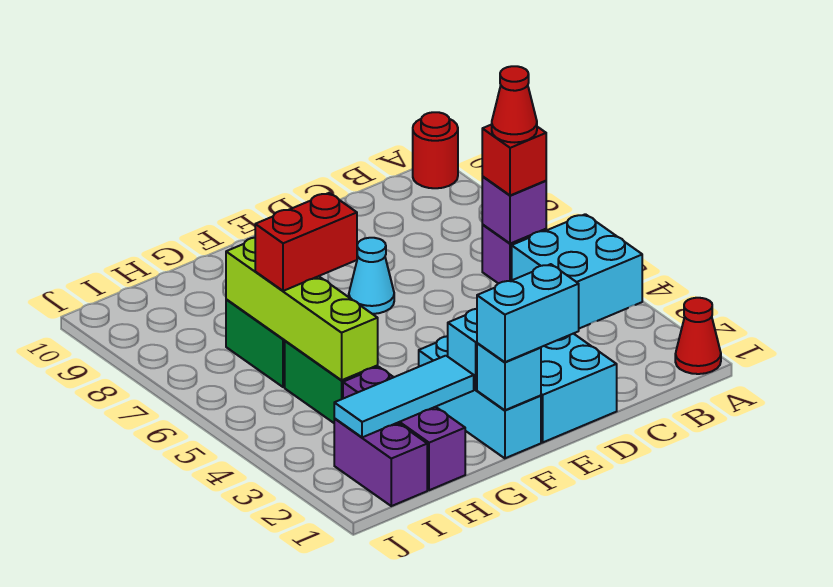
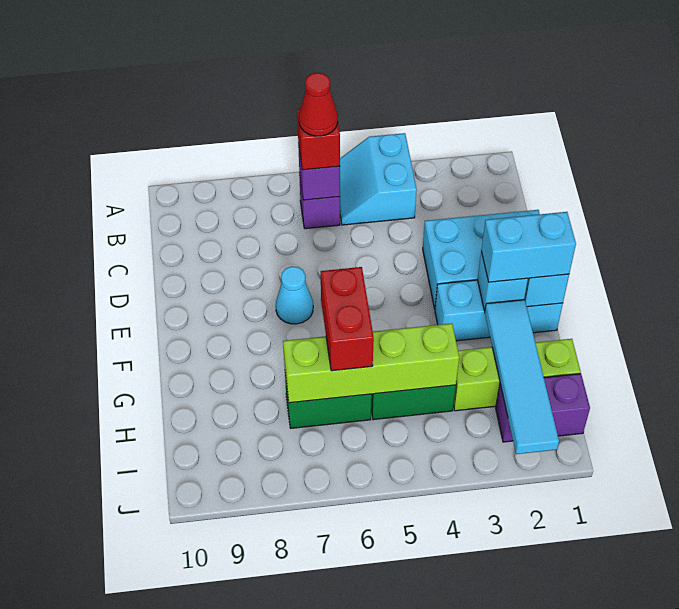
red cone A1 level 1 -> none
cyan brick A4:B5 level 1 -> cyan slope A4:B5 level 1 top 4
red round brick A10 level 1 -> none
cyan brick E1:F1 level 3 -> cyan brick F1:F2 level 3
cyan tile G2:I2 level 2 -> cyan tile G2:J2 level 2
purple brick H1:H3 level 1 -> lime brick H1:H3 level 1

